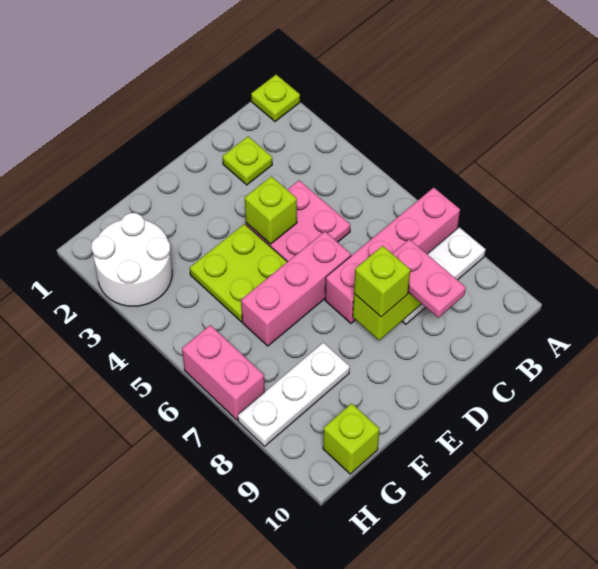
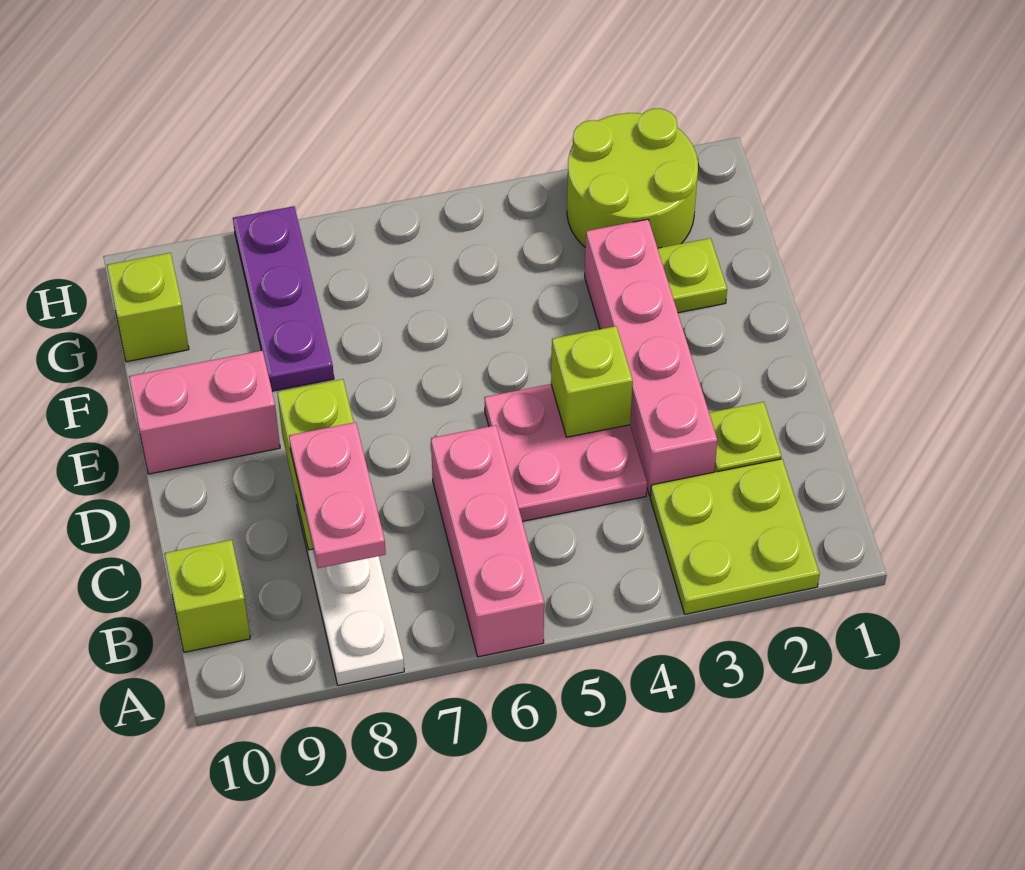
lime plate A1 level 1 -> lime plate F2 level 1
pink brick A7:D7 level 1 -> pink brick C3:F3 level 1
pink plate C8:C9 level 3 -> pink plate B8:C8 level 3
pink brick D6:F6 level 1 -> pink brick A6:C6 level 1
lime brick D8 level 3 -> lime brick B10 level 1
lime plate E4:F5 level 1 -> lime plate A2:B3 level 1
white plate F8:H8 level 1 -> purple plate F8:H8 level 1
white round brick G2:H3 level 1 -> lime round brick G2:H3 level 1
pink brick H6:H7 level 1 -> pink brick E9:E10 level 1

